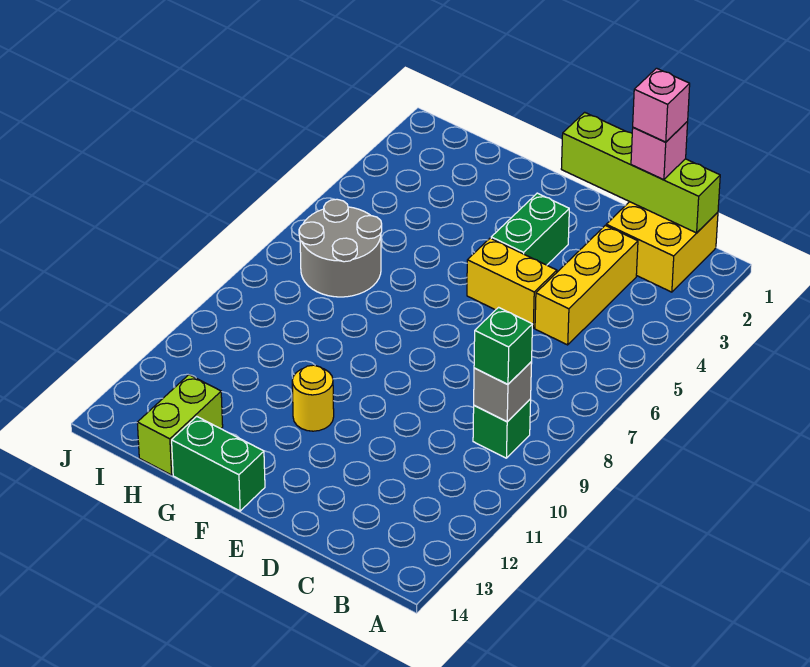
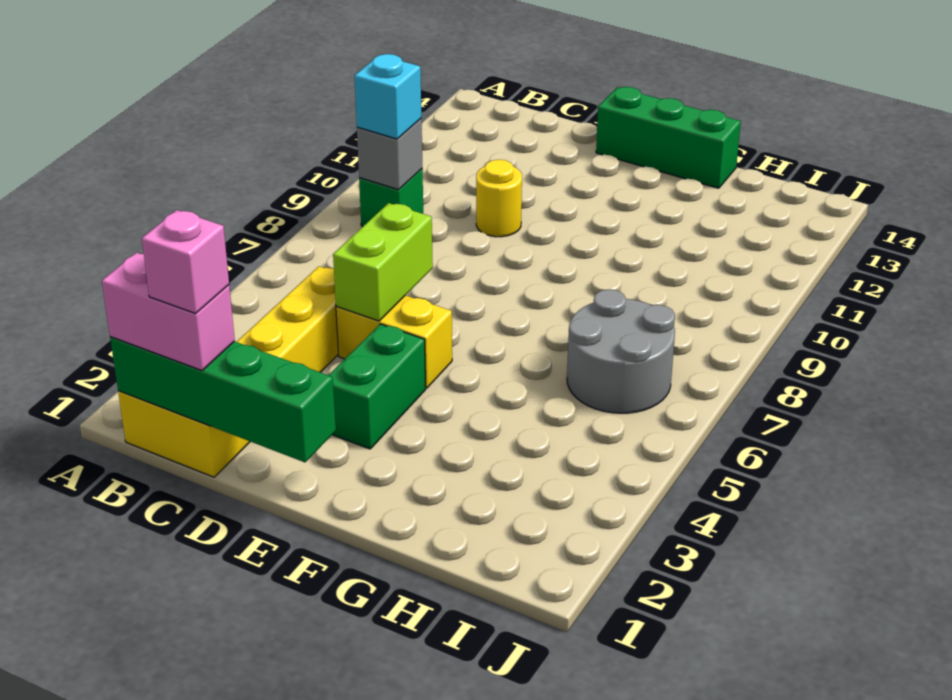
lime brick B1:E1 level 2 -> green brick B1:E1 level 2
green brick B9 level 3 -> cyan brick B9 level 3
pink brick C1 level 3 -> pink brick B1:C1 level 3
yellow round brick F11 level 1 -> yellow round brick D10 level 1
green brick F14:G14 level 1 -> green brick E14:G14 level 1
lime brick H13:H14 level 1 -> lime brick D5:D6 level 2

